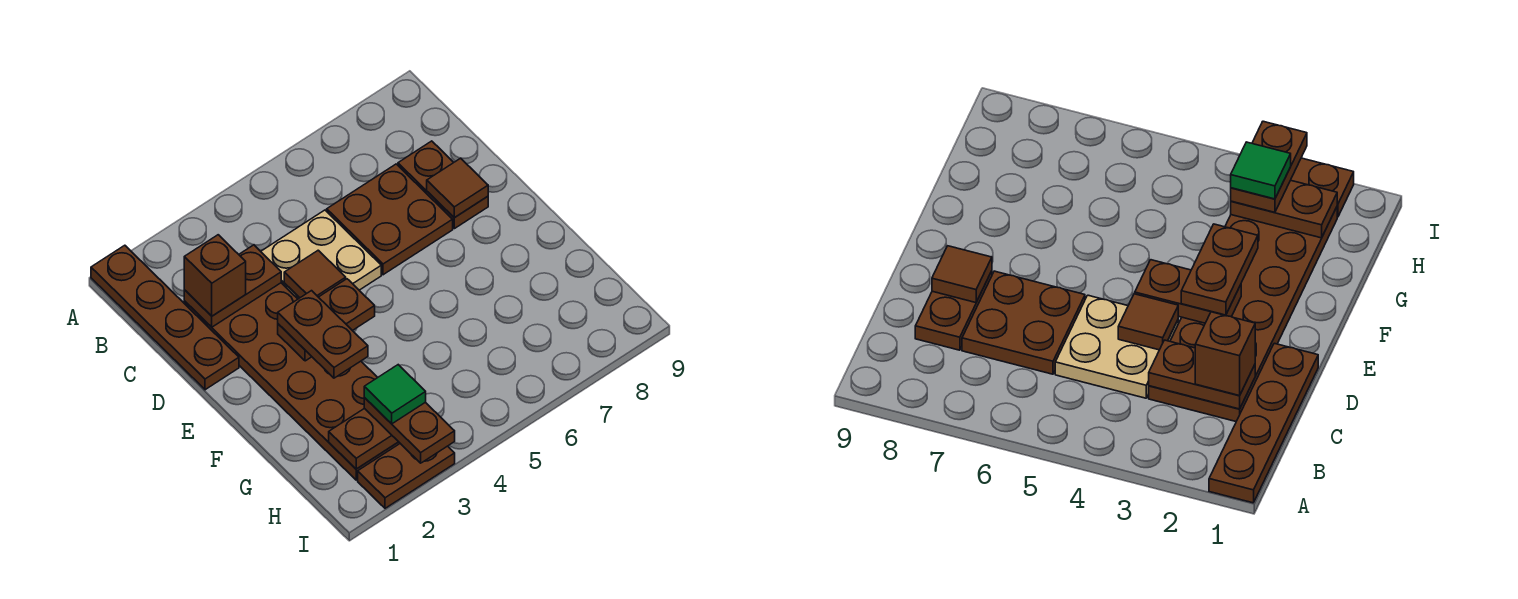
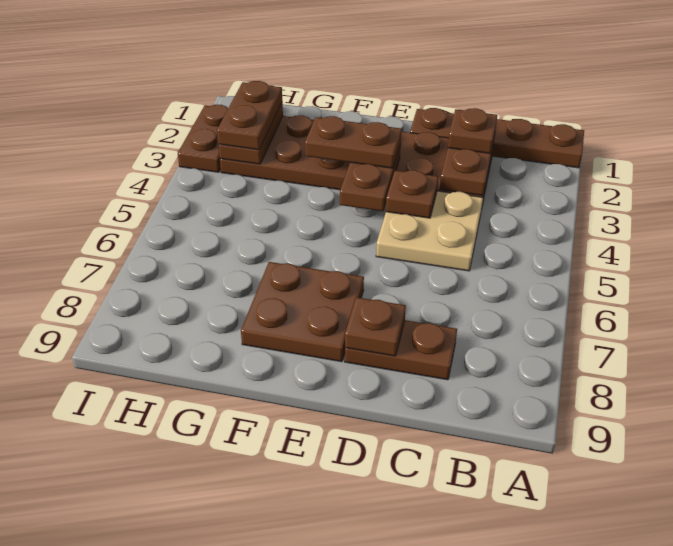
brown brick C2 level 3 -> brown plate C2 level 3
brown plate C6:D7 level 1 -> brown plate E7:F8 level 1
brown tile D4 level 2 -> brown plate D4 level 2
brown tile D8 level 2 -> brown plate D8 level 2
brown plate H3:I3 level 3 -> brown plate H2:H3 level 3
green tile H3 level 4 -> none

